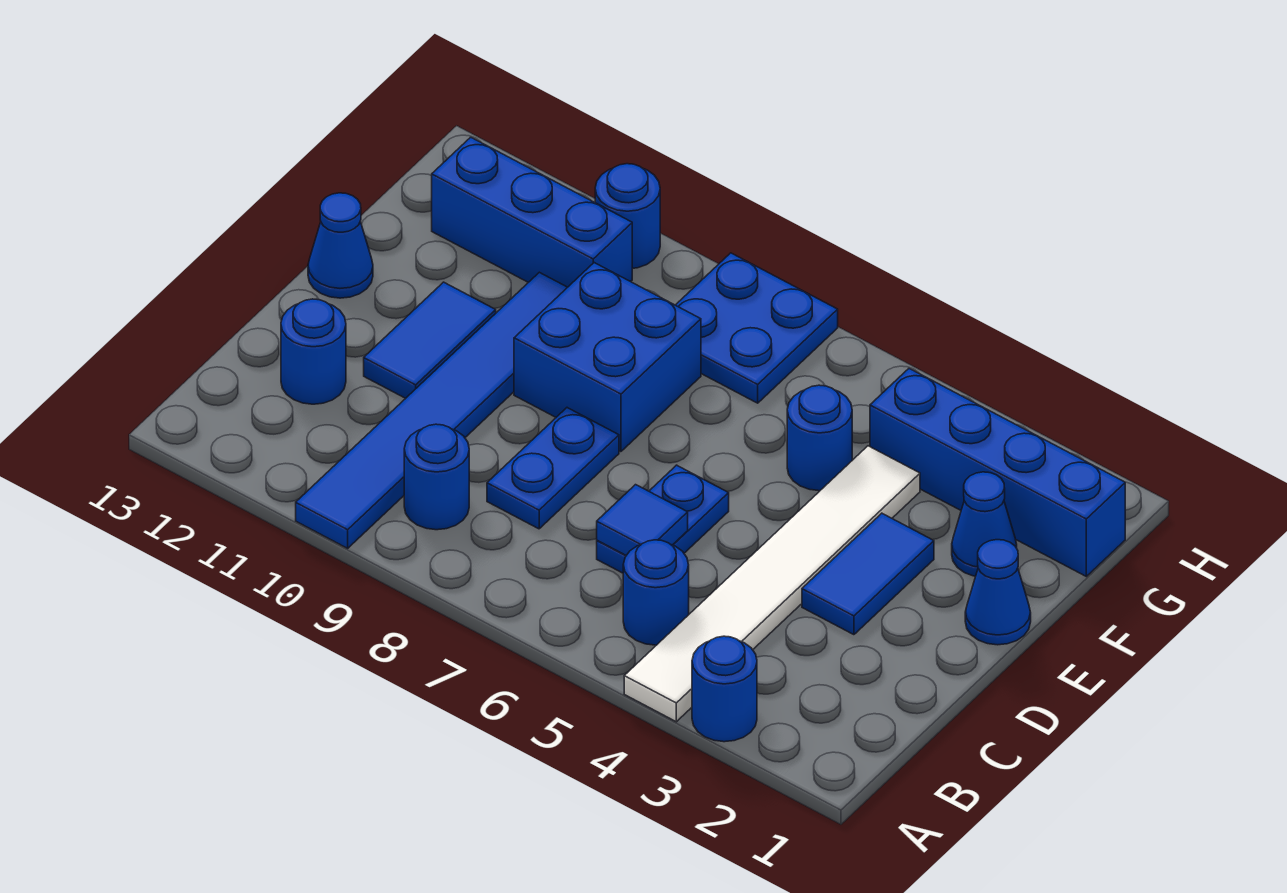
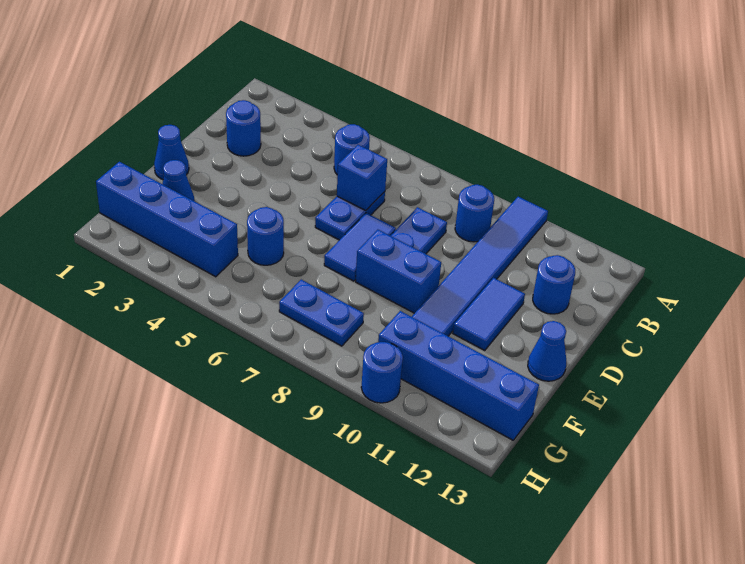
blue round brick A3 level 1 -> blue round brick C2 level 1
white tile A4:F4 level 1 -> none
blue tile C6 level 2 -> blue brick C6 level 2
blue tile D3:E3 level 1 -> blue tile D7:E7 level 1
blue brick E8:F9 level 1 -> blue brick E8:E9 level 1
blue plate G7:H8 level 1 -> blue plate G7:G8 level 1
blue brick G10:G12 level 1 -> blue brick G10:G13 level 1

